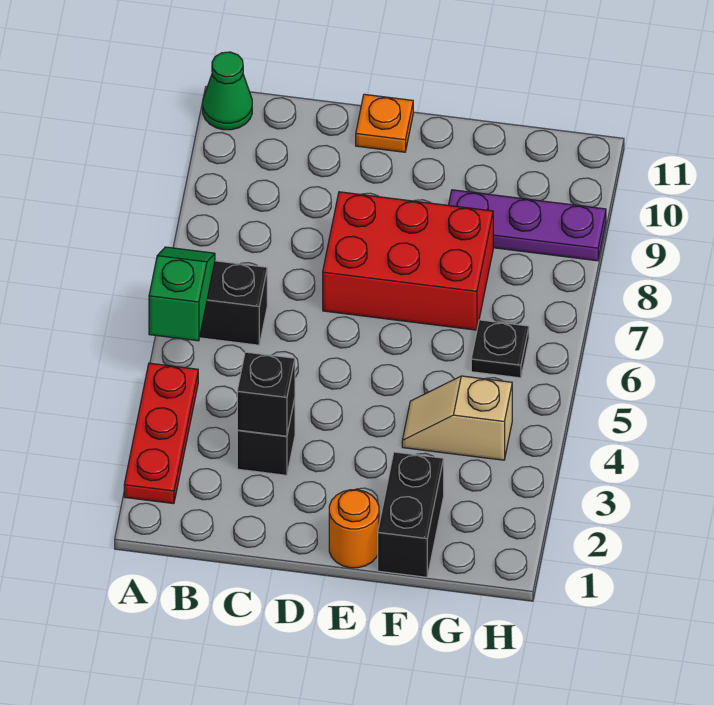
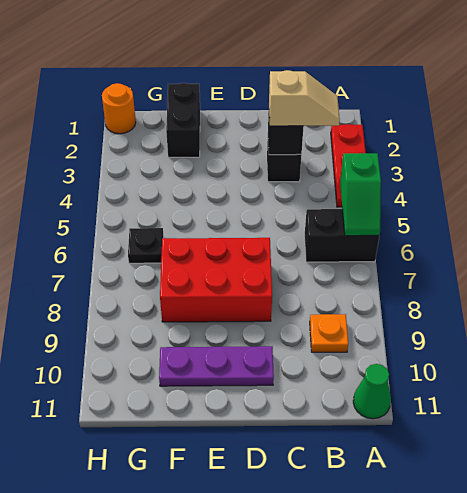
orange plate D11 level 1 -> orange plate B9 level 1
orange round brick E1 level 1 -> orange round brick H1 level 1
tan slope F4:G4 level 1 top G -> tan slope B3:C3 level 3 top C
purple plate F9:H9 level 1 -> purple plate D10:F10 level 1

